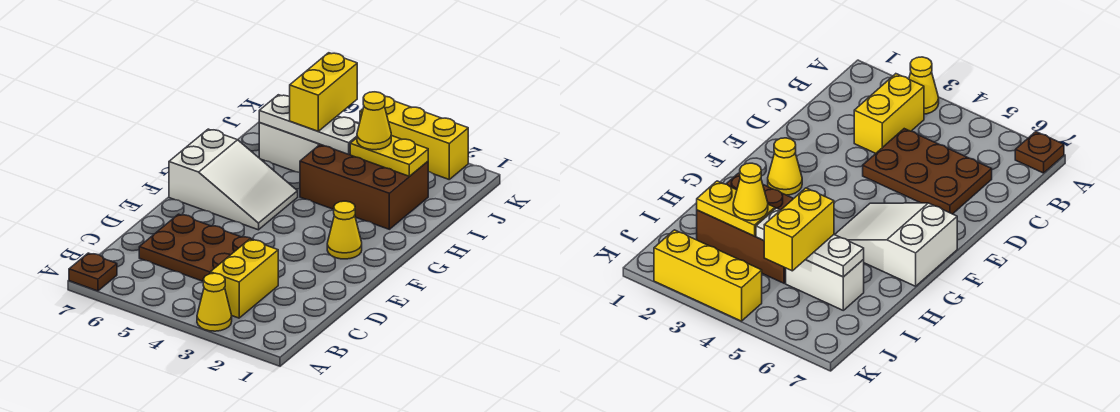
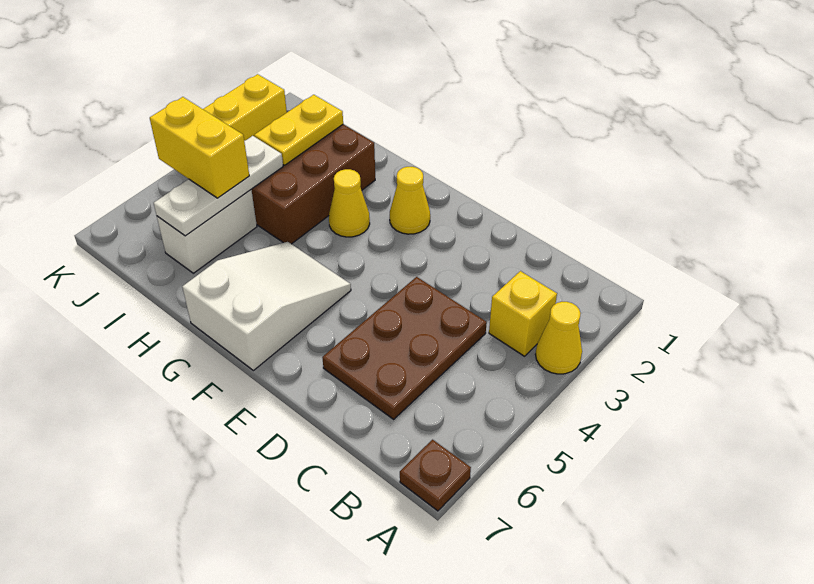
yellow brick B3:C3 level 1 -> yellow brick B3 level 1
yellow cone I3 level 3 -> yellow cone G3 level 1

